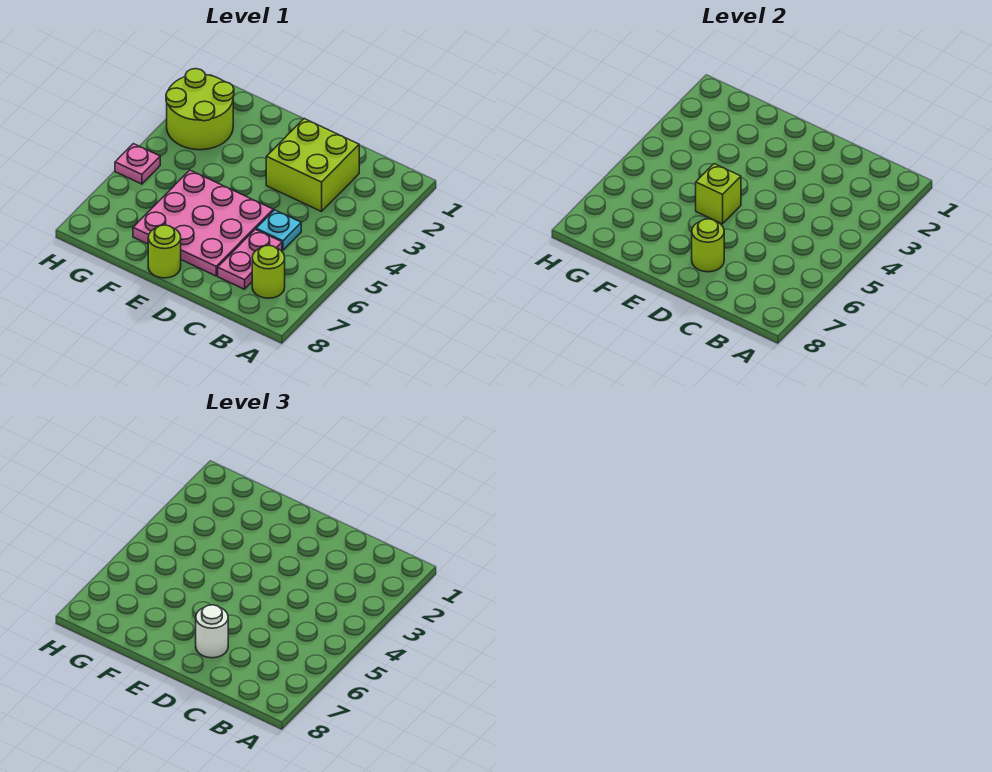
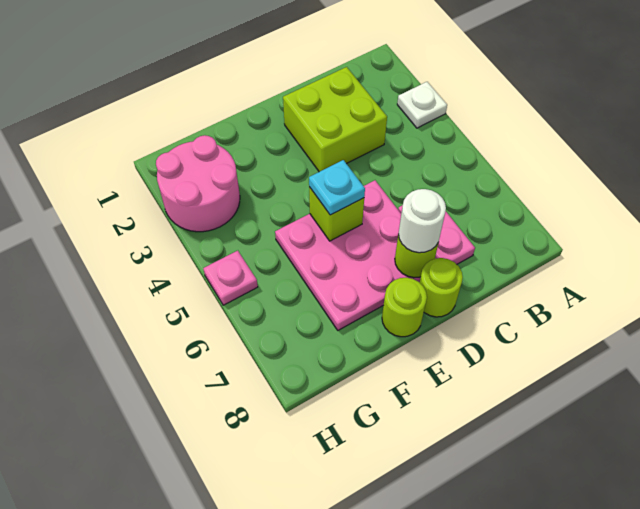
none -> white plate A3 level 1
lime round brick B7 level 1 -> lime round brick D8 level 1
cyan plate C5 level 1 -> cyan plate E5 level 3
lime round brick G2:H3 level 1 -> pink round brick G2:H3 level 1

